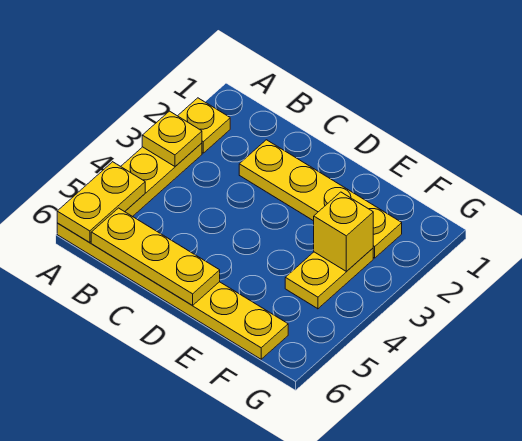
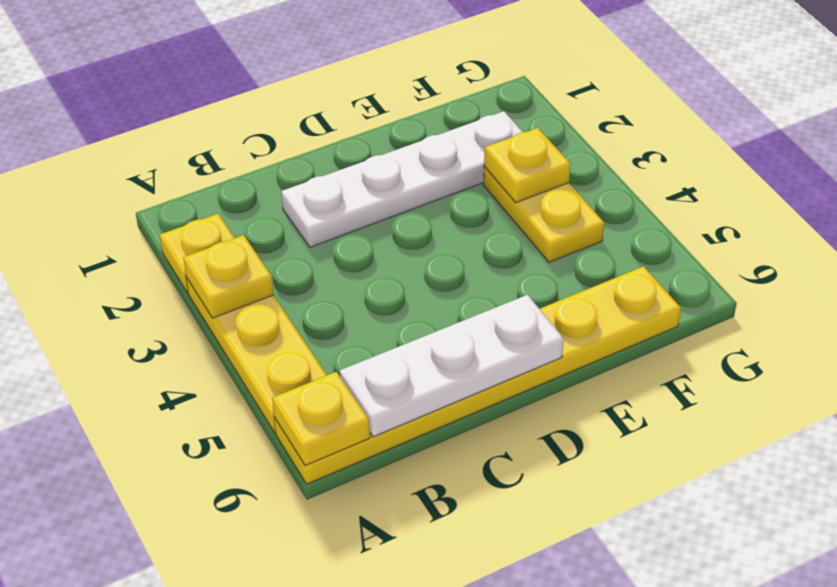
yellow plate A5:A6 level 2 -> yellow plate A6 level 2
yellow plate B6:D6 level 2 -> white plate B6:D6 level 2
yellow plate C2:F2 level 1 -> white plate C2:F2 level 1
yellow brick F3 level 2 -> yellow plate F3 level 2

